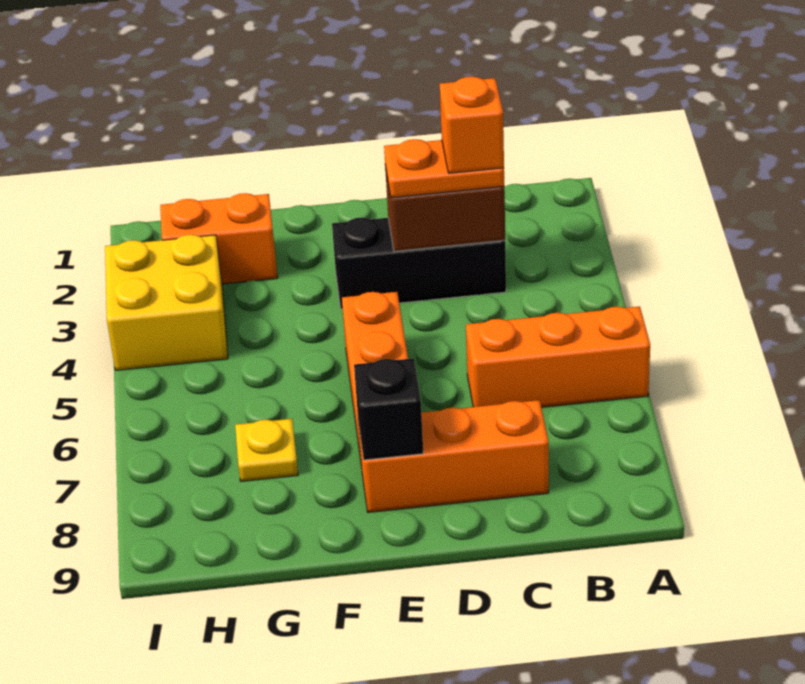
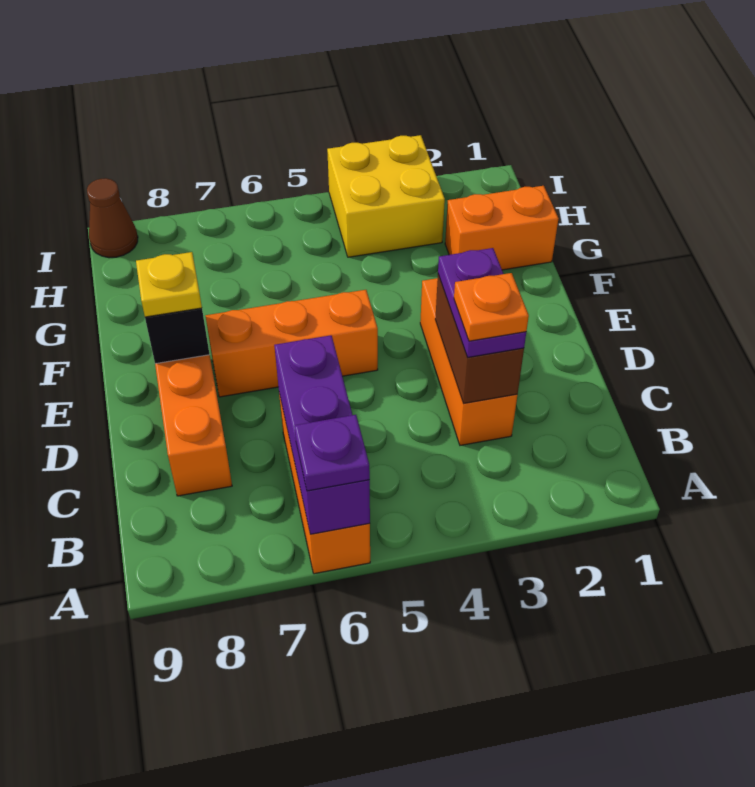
none -> purple brick A6:C6 level 2
none -> purple plate A6 level 3
black brick C3:E3 level 1 -> orange brick C3:E3 level 1
orange plate C3:D3 level 3 -> purple plate C3:D3 level 3
orange brick C3 level 4 -> orange plate C3 level 4
orange brick G2:H2 level 1 -> orange brick G1:G2 level 1
yellow plate G7 level 1 -> yellow plate E8 level 3
none -> brown cone I9 level 1

